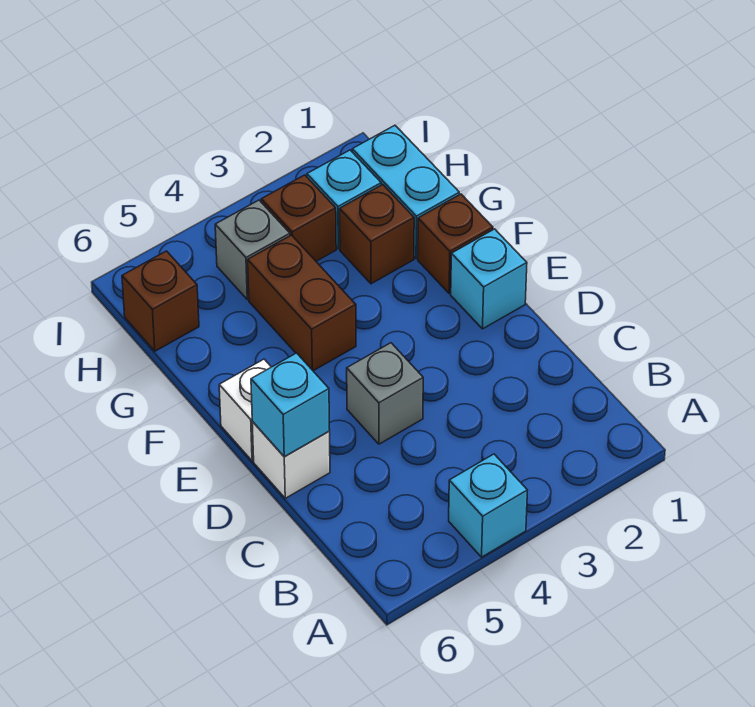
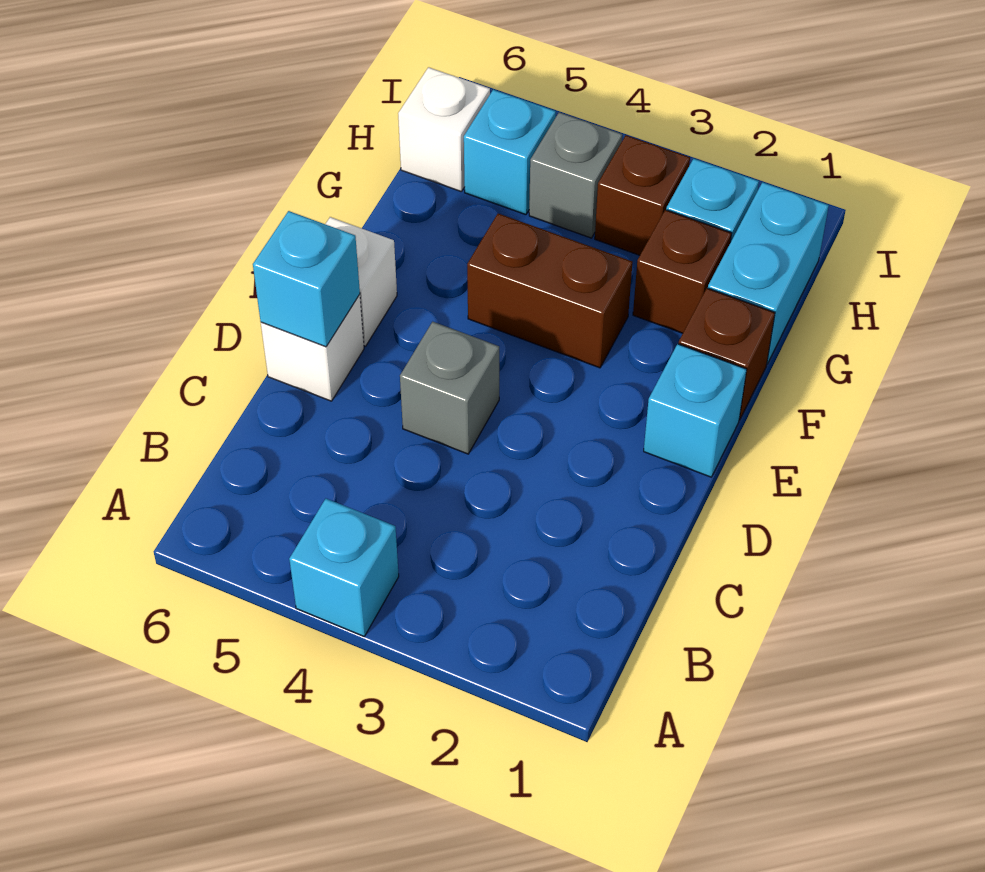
brown brick F4:G4 level 1 -> brown brick F3:F4 level 1
none -> cyan brick H5 level 1
brown brick H6 level 1 -> white brick H6 level 1

